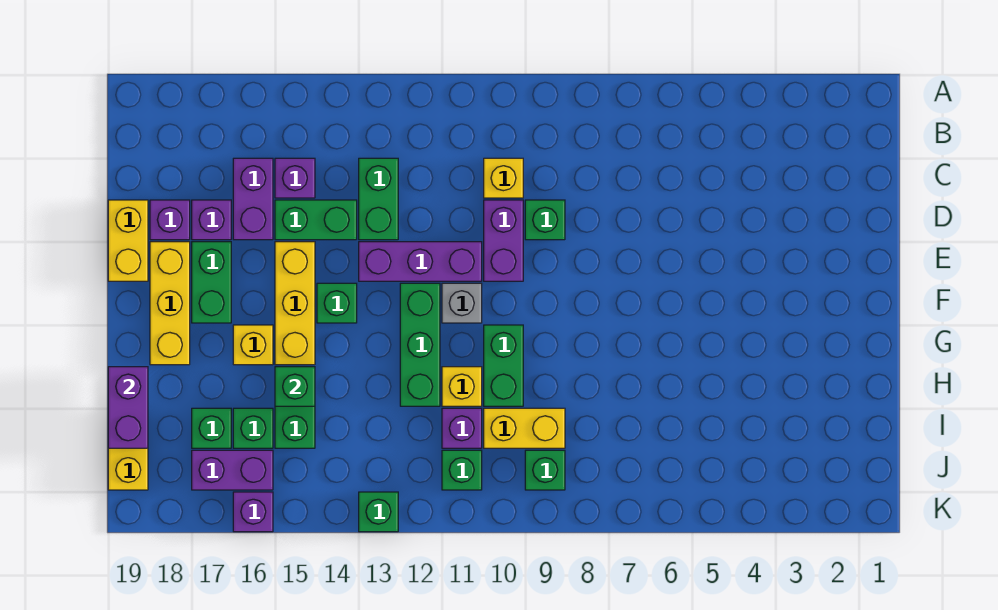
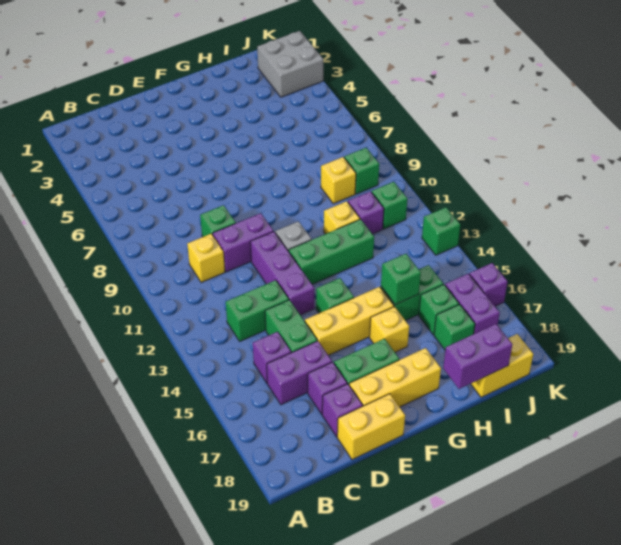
green brick G10:H10 level 1 -> none
yellow brick I9:I10 level 1 -> yellow brick I9 level 1
none -> grey brick J2:K3 level 1

